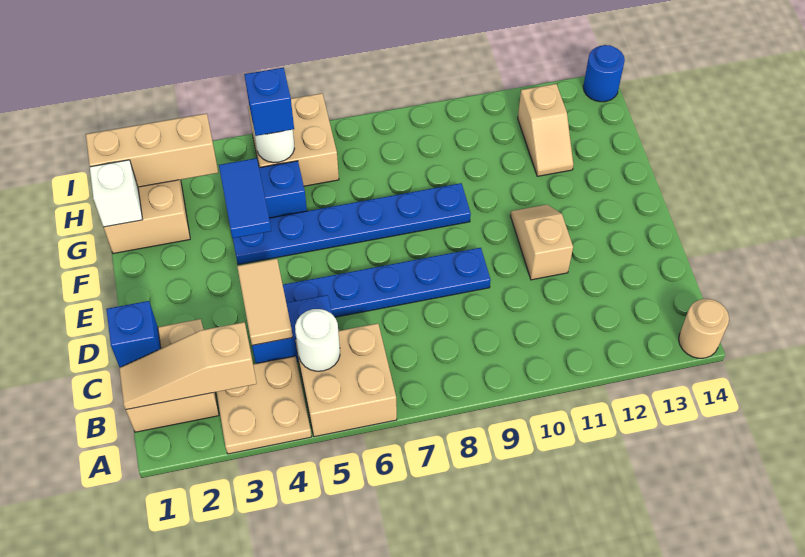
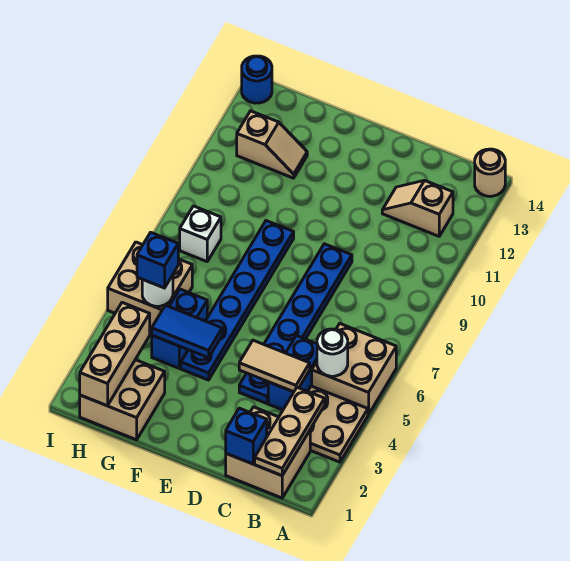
tan slope B1:B3 level 2 top 3 -> tan plate B1:B3 level 2
tan slope D11:E11 level 1 top D -> tan slope B12:C12 level 1 top B
white brick G1 level 2 -> white brick H8 level 1

